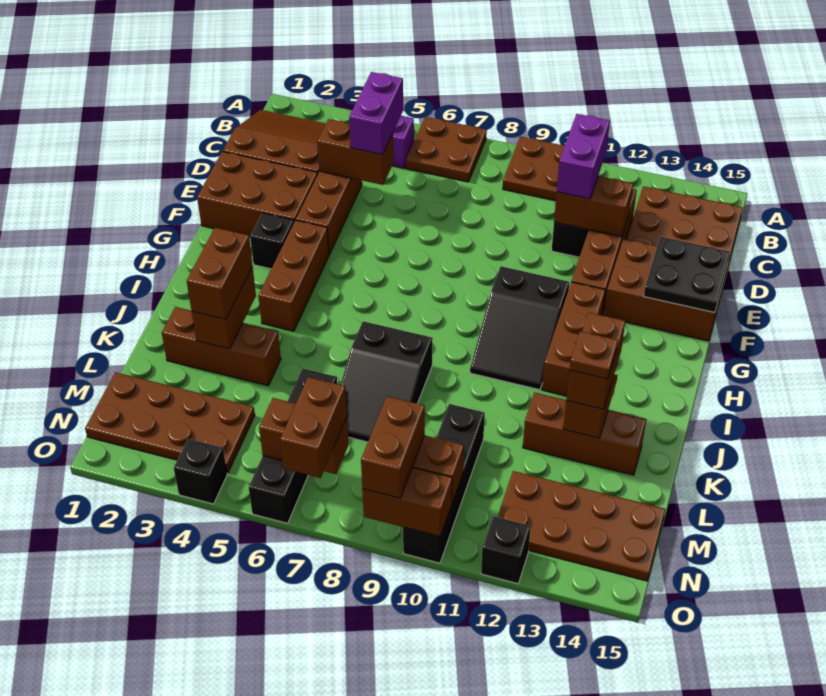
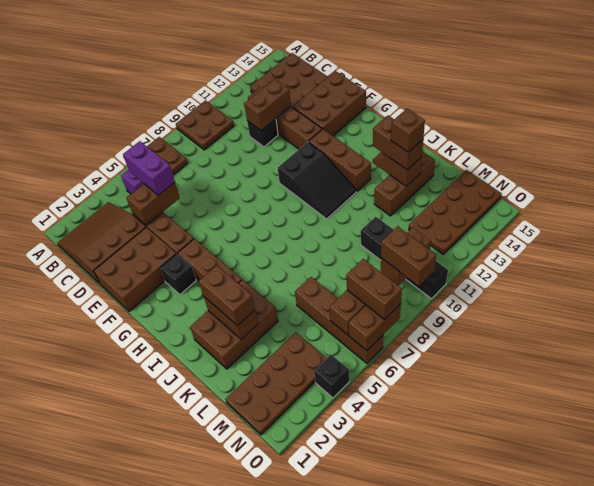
purple brick C11:D11 level 3 -> none
black plate E14:F15 level 2 -> none
black slope J7:L8 level 1 top J -> none
brown brick K2:K4 level 1 -> brown brick J2:K4 level 1
brown plate K13 level 4 -> brown brick K13 level 4
black brick L6:O6 level 1 -> brown brick L6:O6 level 1
brown brick O9:O10 level 2 -> brown brick O6:O7 level 2
black brick O12 level 1 -> none

